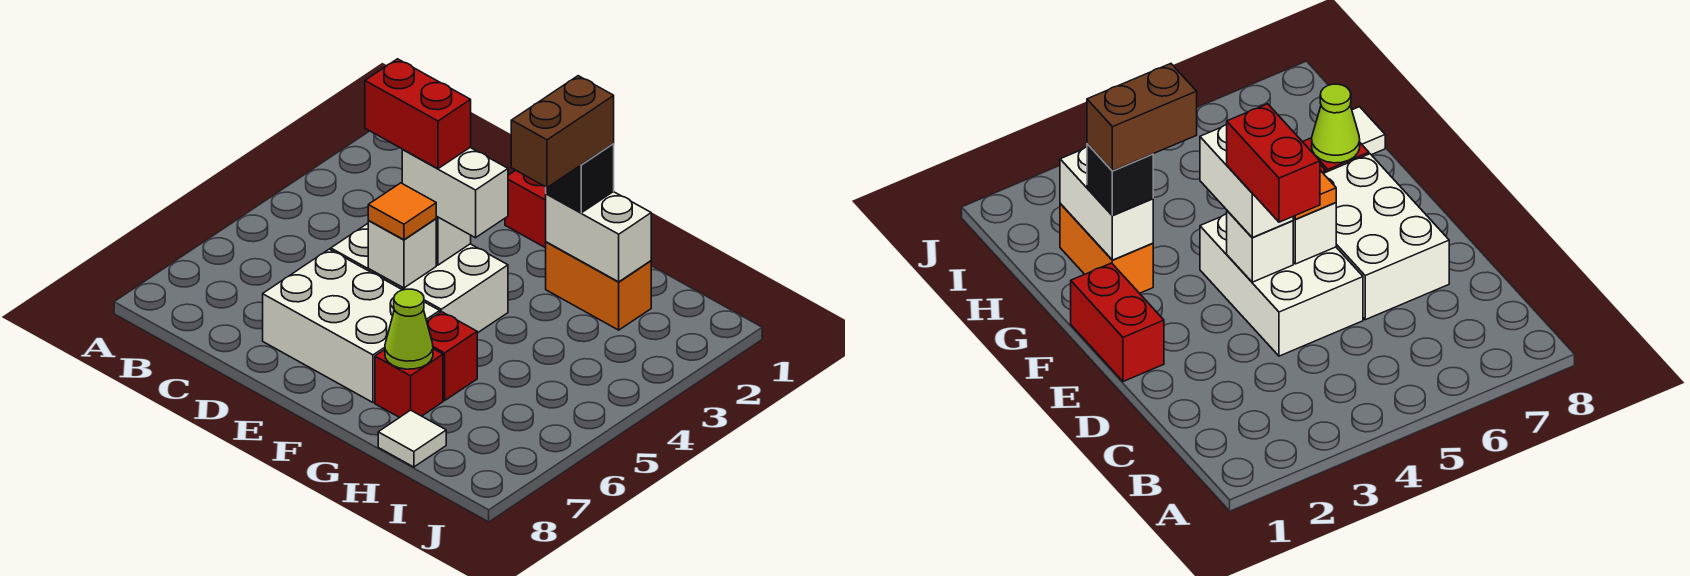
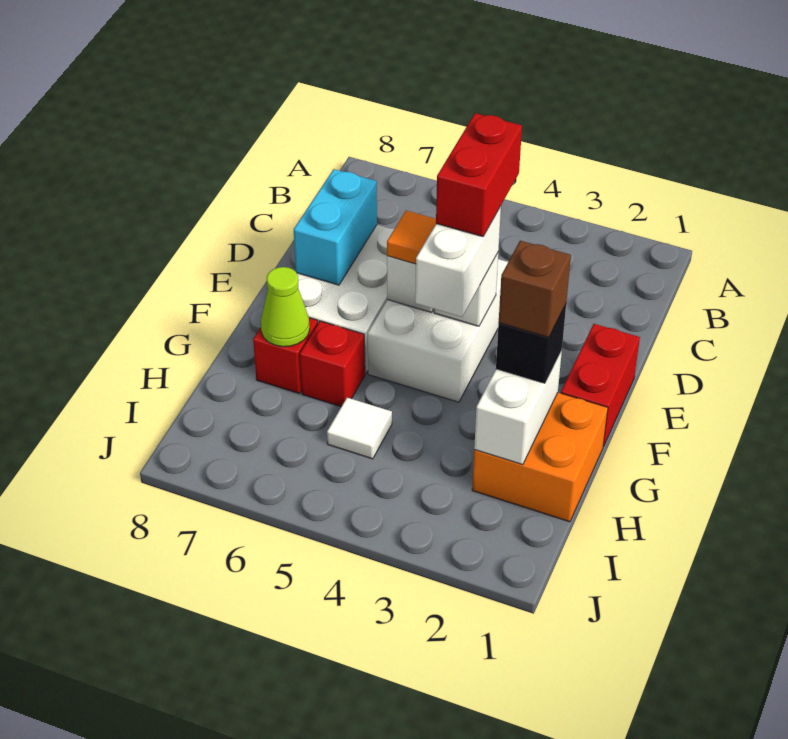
none -> cyan brick D7:E7 level 2
orange brick G2:H2 level 1 -> orange brick G1:H2 level 1
brown brick G2:G3 level 4 -> brown brick G2 level 4
white tile H8 level 1 -> white tile H5 level 1

